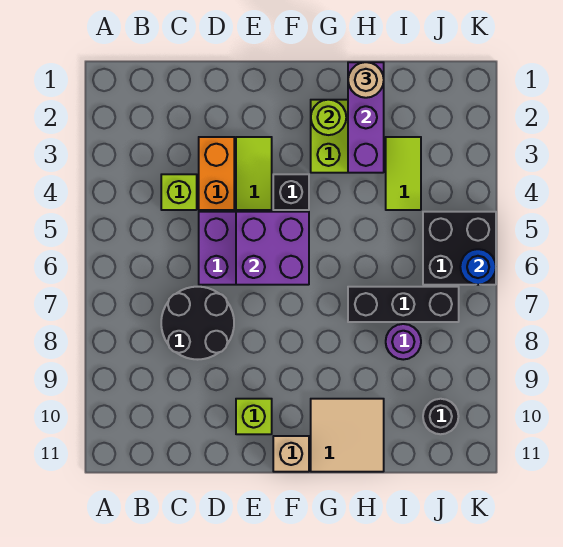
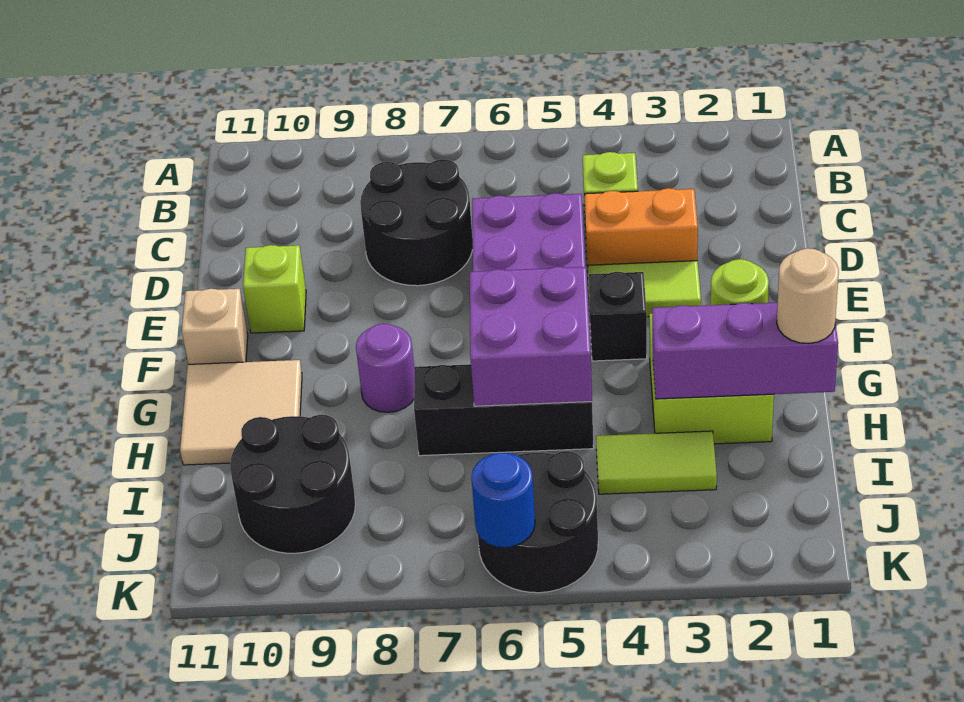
purple brick E5:F6 level 2 -> purple brick G5:H6 level 2
black brick H7:J7 level 1 -> black brick H5:H7 level 1
purple round brick I8 level 1 -> purple round brick G8 level 1
black brick J5:K6 level 1 -> black round brick J5:K6 level 1
black round brick J10 level 1 -> black round brick I9:J10 level 1

